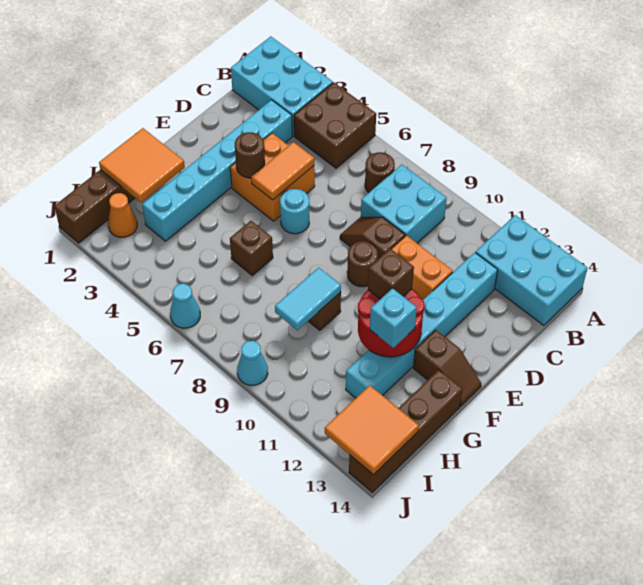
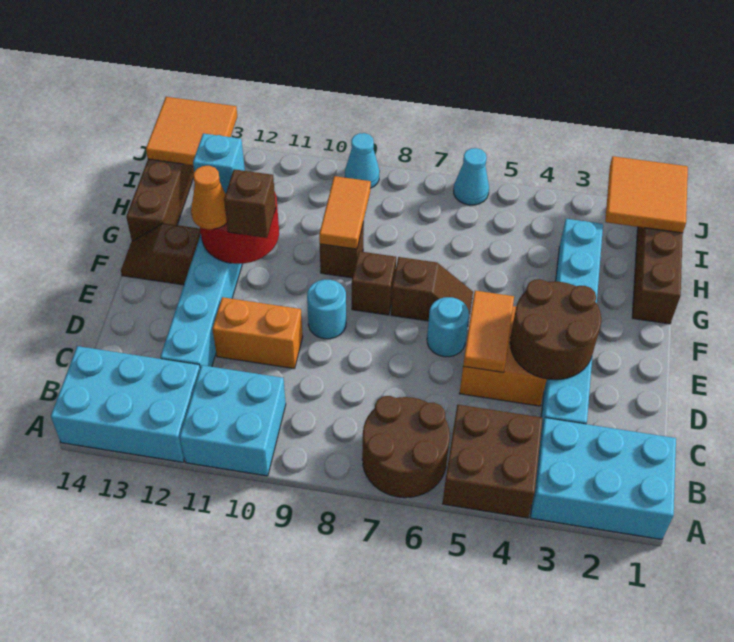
brown round brick B7 level 1 -> brown round brick A6:B7 level 1
cyan brick B8:C9 level 1 -> cyan brick A10:B11 level 1
brown slope D8:D9 level 1 top 9 -> brown slope F6:F7 level 1 top 7
brown round brick E4 level 2 -> brown round brick D3:E4 level 2
brown round brick E9 level 1 -> cyan round brick E9 level 1
orange tile G1:H2 level 2 -> orange tile I1:J2 level 2
brown brick G6 level 1 -> brown brick F8 level 1
cyan tile G9:H9 level 2 -> orange tile G9:H9 level 2
orange cone I2 level 1 -> orange cone F12 level 3

